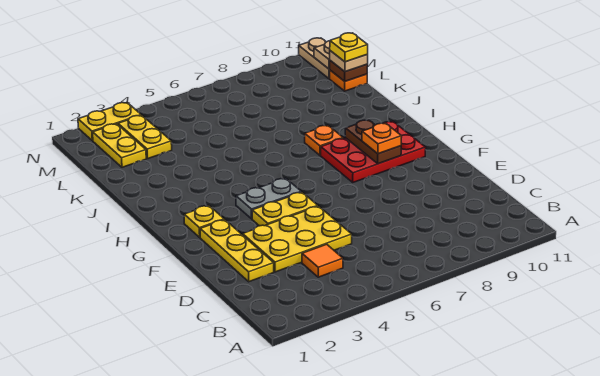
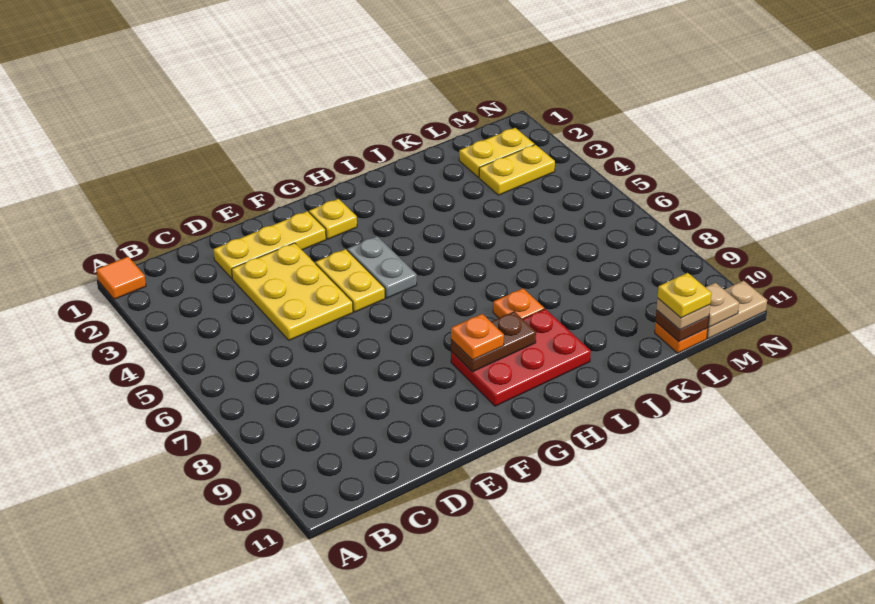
orange tile C4 level 1 -> orange tile A1 level 1
red plate G8:H10 level 1 -> red plate G9:I10 level 1
yellow plate N2:N3 level 1 -> none

